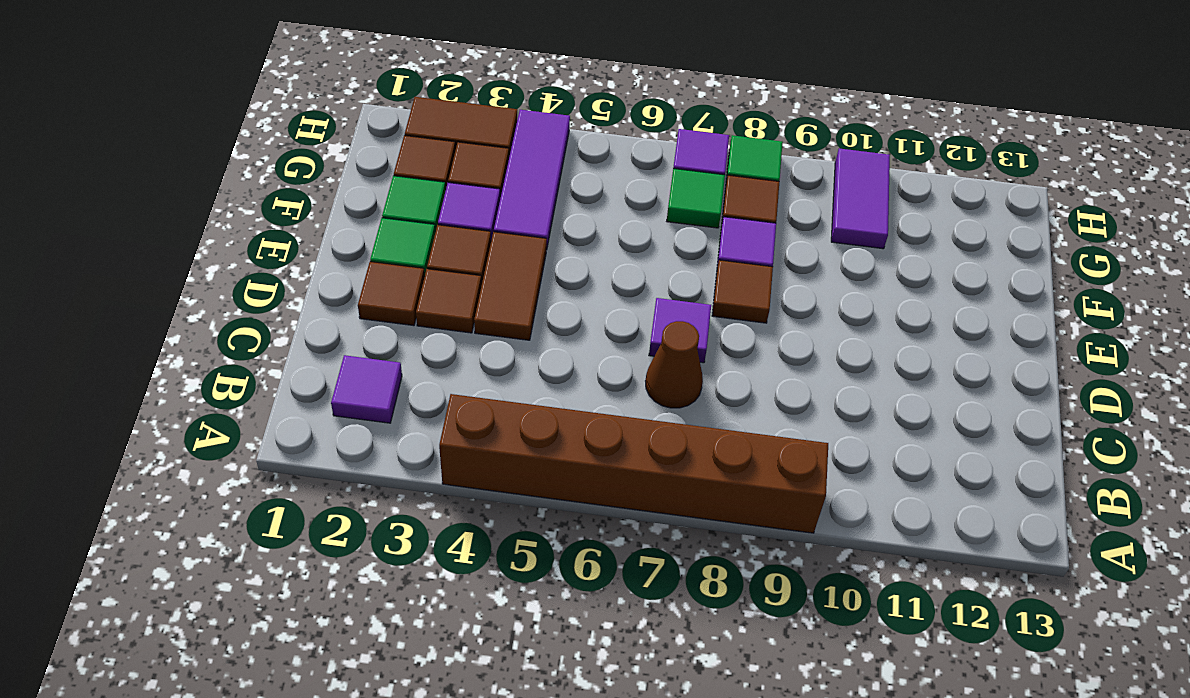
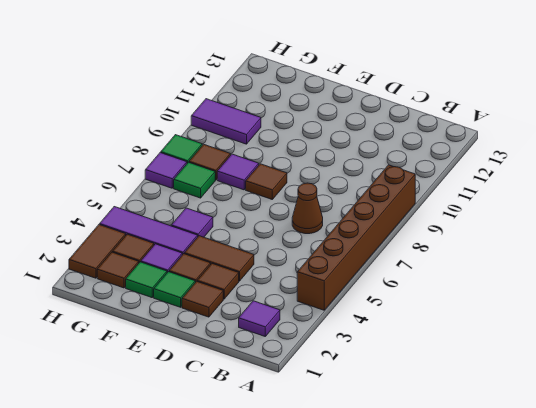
purple tile D7 level 1 -> purple tile F5 level 1

